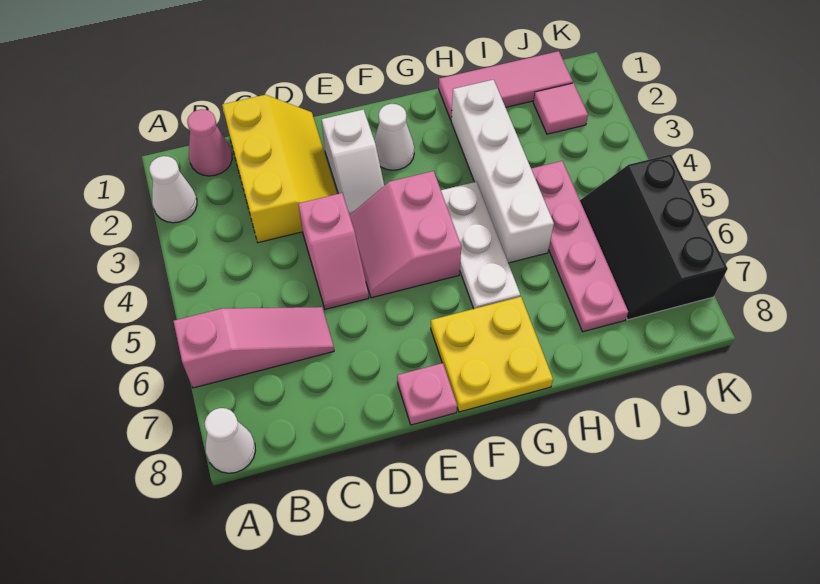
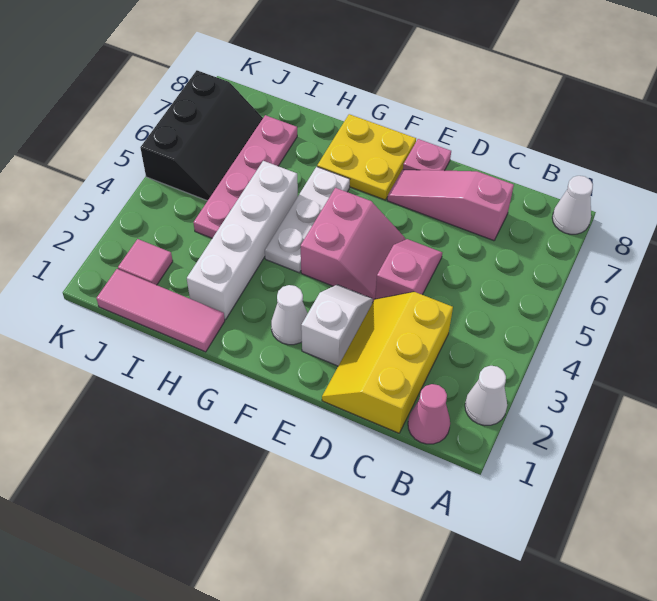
pink slope A6:C6 level 1 top A -> pink slope C7:E7 level 1 top C

